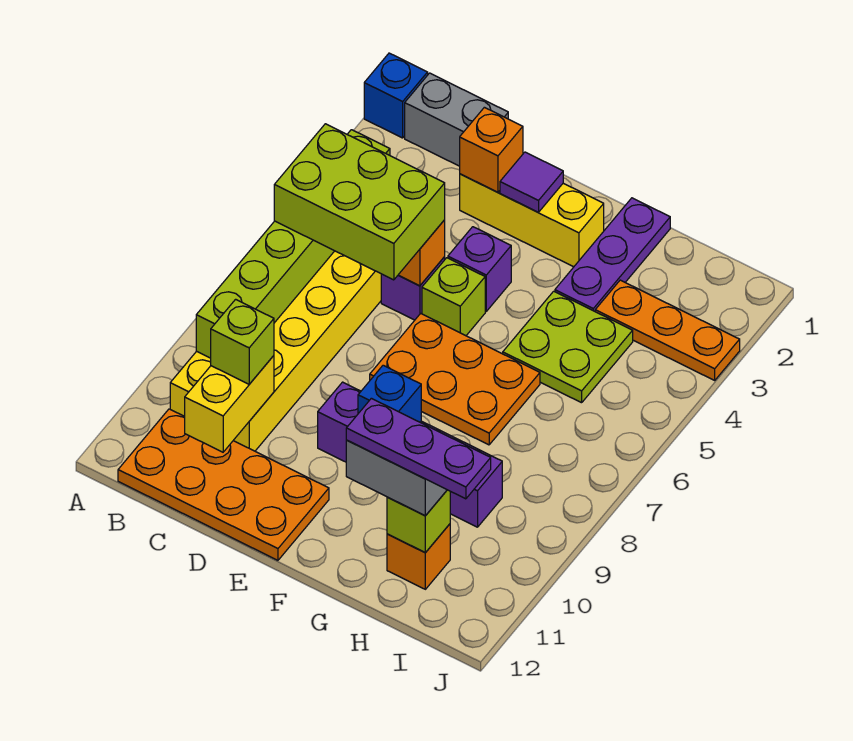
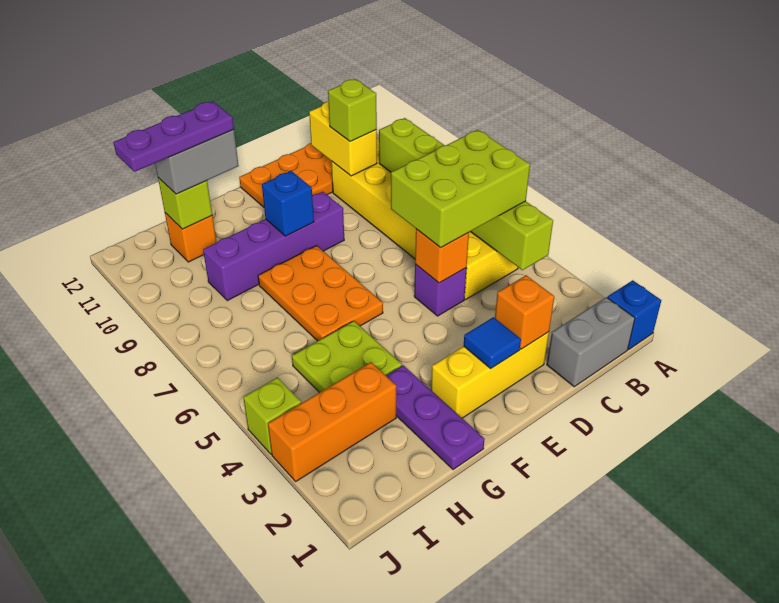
purple tile E2 level 2 -> blue tile E2 level 2
purple brick E4 level 1 -> none
lime brick E5 level 1 -> lime brick J4 level 1
orange plate E6:G7 level 1 -> orange plate F6:G8 level 1
orange plate H3:J3 level 1 -> orange brick H3:J3 level 1

